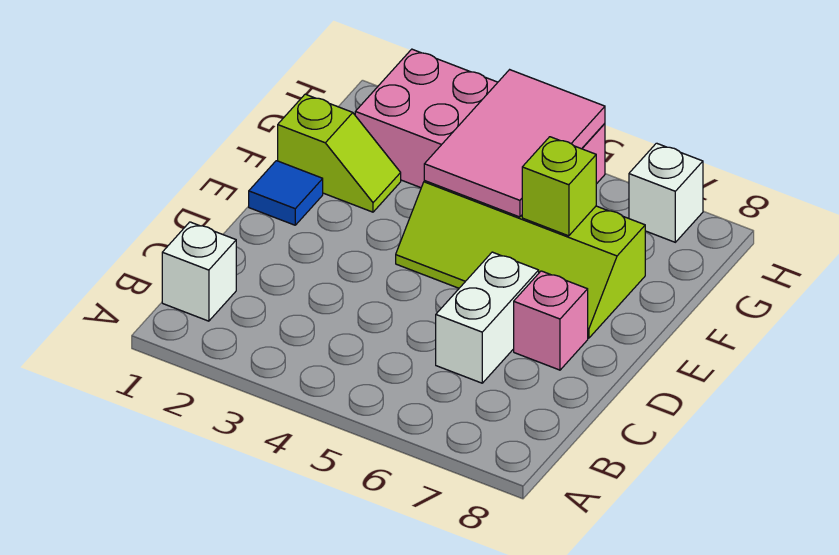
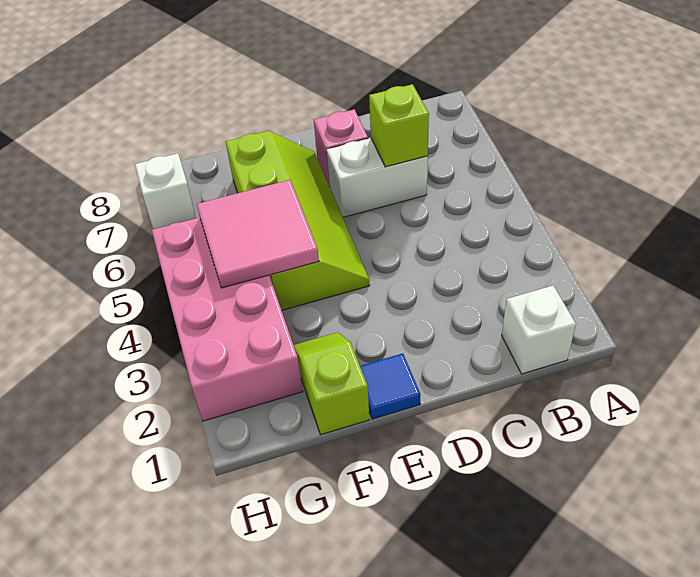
pink tile F4:H5 level 2 -> pink tile F4:G5 level 2
lime brick F6 level 2 -> lime brick C6 level 2

